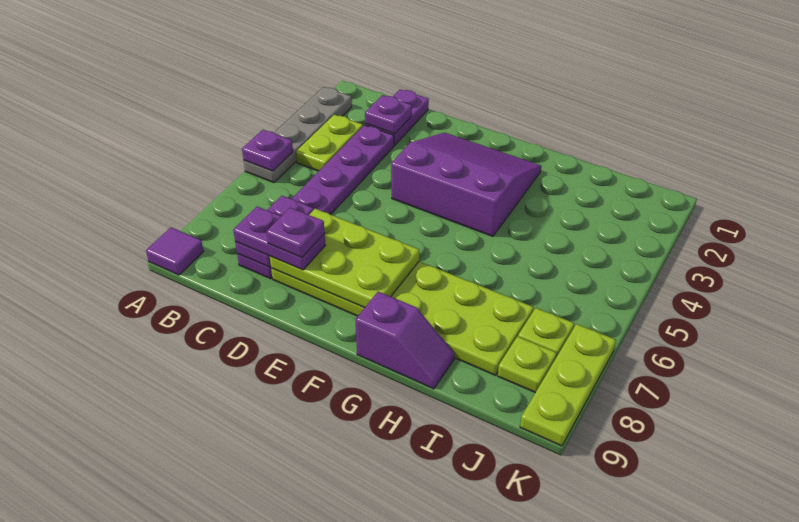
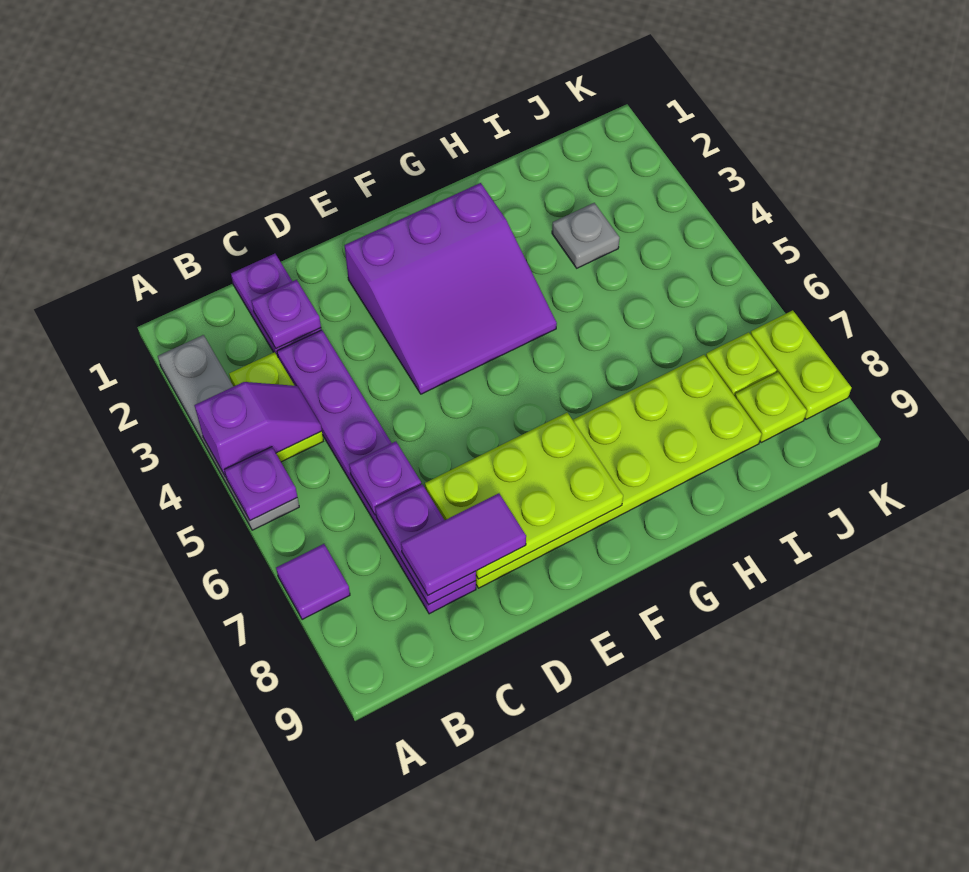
purple tile A9 level 1 -> purple tile A7 level 1
purple plate C8:D8 level 3 -> purple tile C8:D8 level 3
purple plate D8 level 4 -> purple plate C6 level 2
purple slope E2:G4 level 1 top 4 -> purple slope E2:G4 level 1 top 2
purple slope G9:H9 level 1 top G -> purple slope A4:B4 level 2 top A
none -> grey plate I3 level 1
lime plate K7:K9 level 1 -> lime plate K7:K8 level 1

